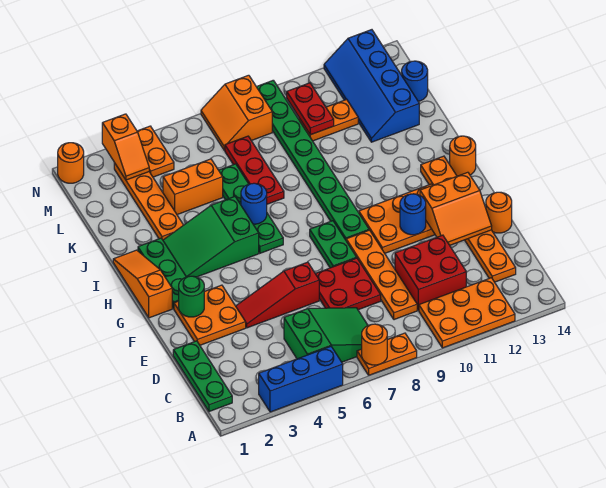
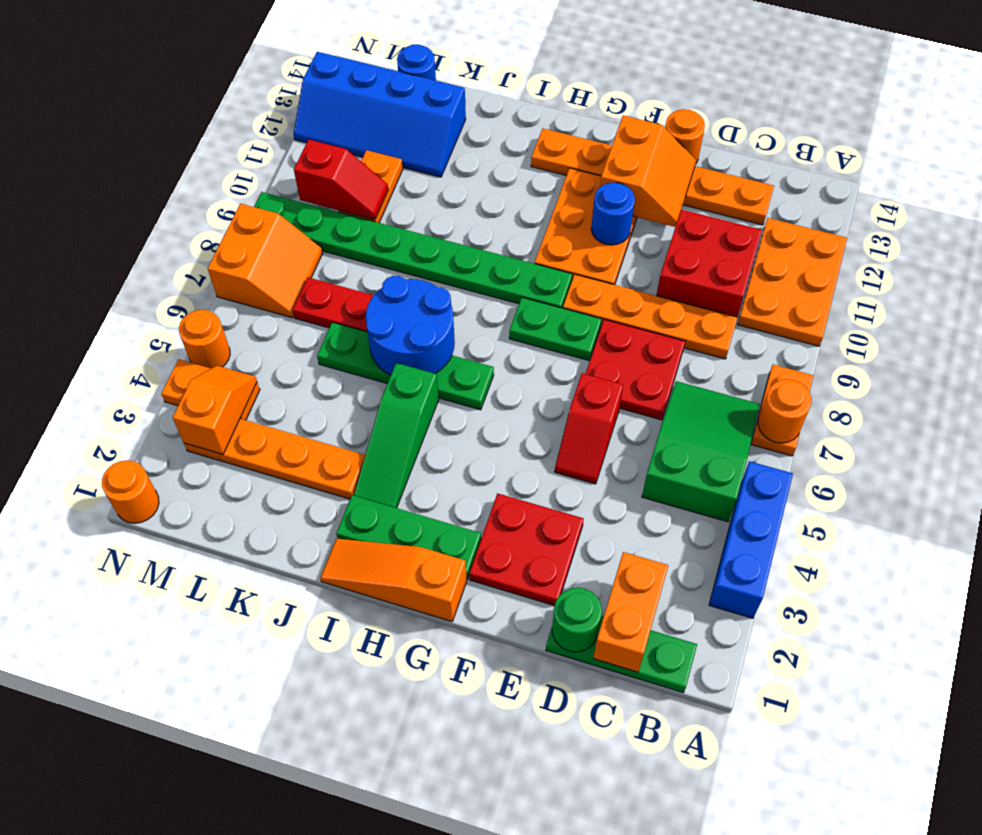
orange plate E2:F3 level 1 -> red plate E2:F3 level 1
red slope E4:E6 level 1 top 6 -> red slope E5:E6 level 1 top 6
green round brick F2 level 2 -> green round brick D1 level 2
green slope H3:I5 level 1 top 5 -> green slope I3:I5 level 1 top 5
orange round brick H14 level 1 -> orange round brick N5 level 1
blue round brick I6 level 2 -> blue round brick I6:J7 level 2
orange brick K4:K5 level 1 -> orange brick C1:C2 level 2
red plate L10:M10 level 2 -> red slope L10:M10 level 2 top M
orange slope M3:N3 level 2 top N -> orange slope M3:M4 level 2 top 3
orange slope M7:N8 level 1 top 8 -> orange slope M7:N8 level 1 top N

